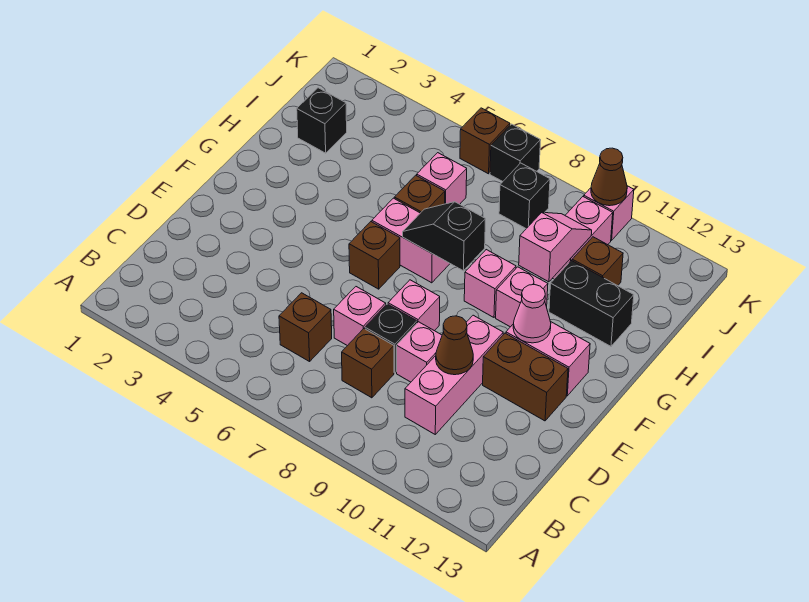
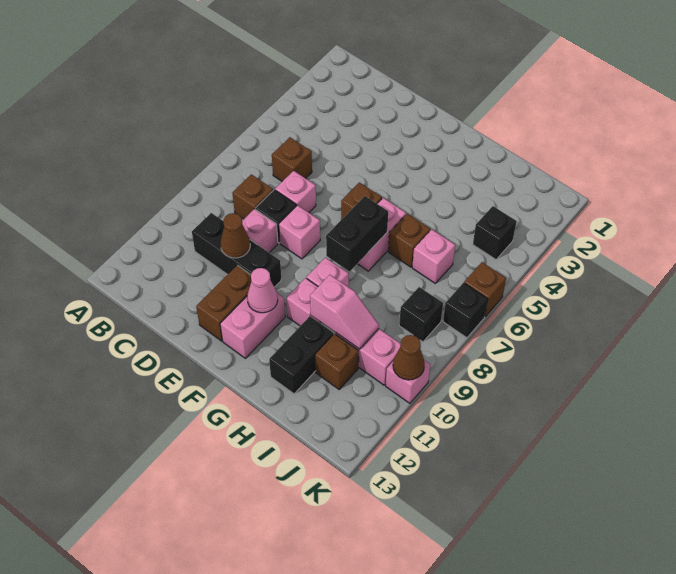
pink brick C10:E10 level 1 -> black brick C10:E10 level 1
black slope G7:G8 level 2 top 8 -> black brick G7:G8 level 2
black brick I2 level 1 -> black brick J4 level 1

